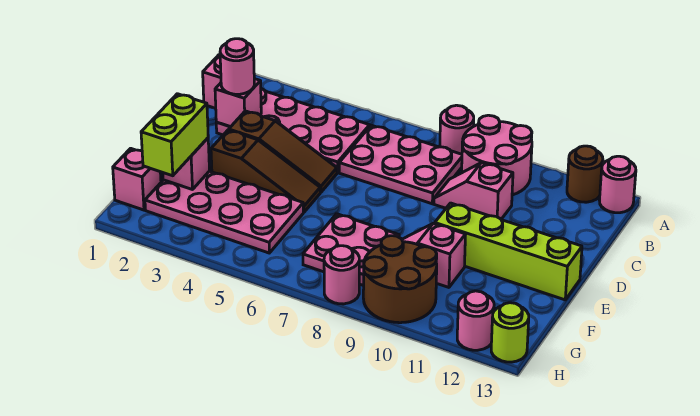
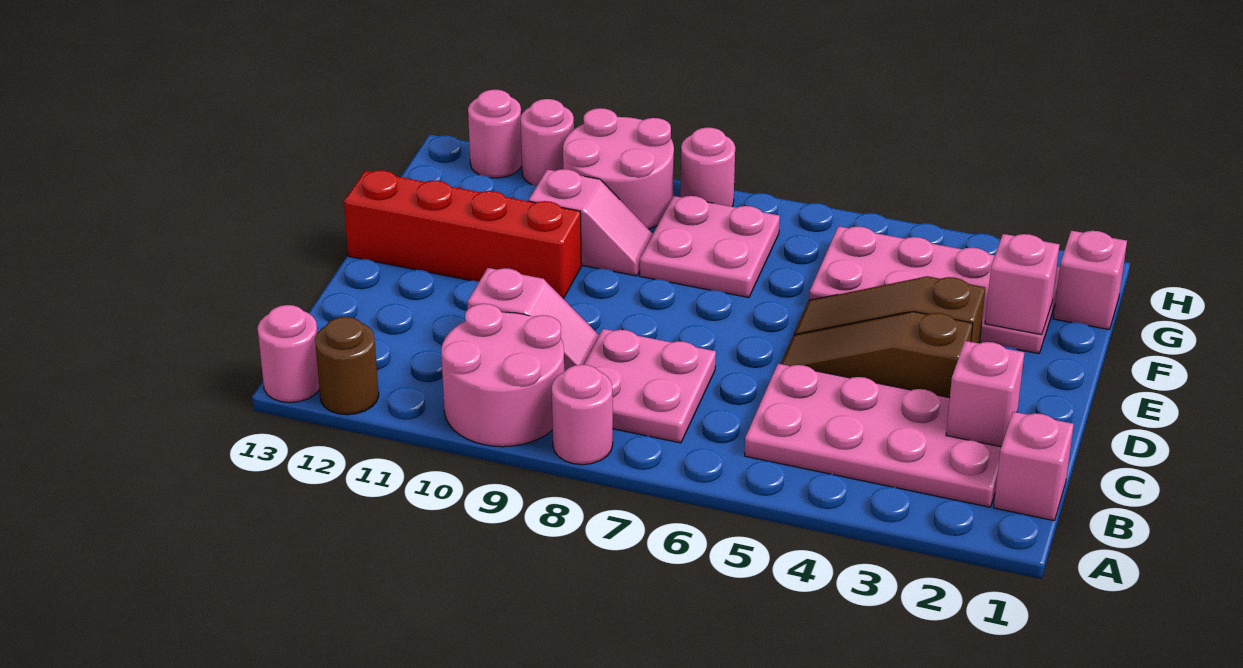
pink plate B6:C8 level 1 -> pink plate B7:C8 level 1
pink round brick C2 level 3 -> pink round brick H11 level 1
lime brick E10:E13 level 1 -> red brick E10:E13 level 1
lime brick F2:G2 level 3 -> none
brown round brick G9:H10 level 1 -> pink round brick G9:H10 level 1
lime round brick H13 level 1 -> none

